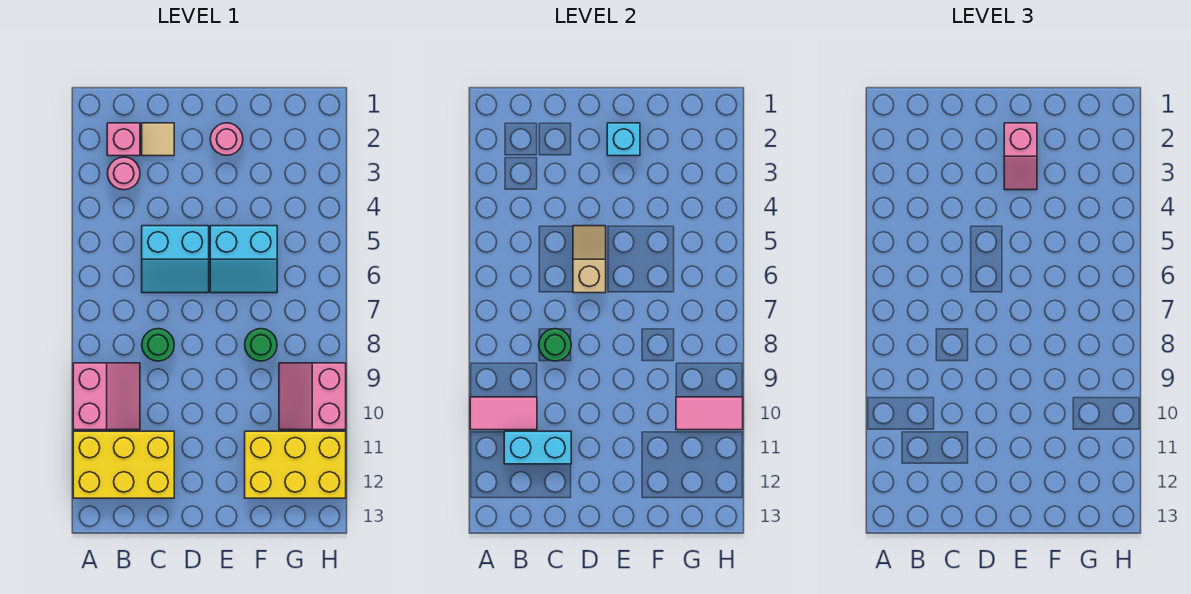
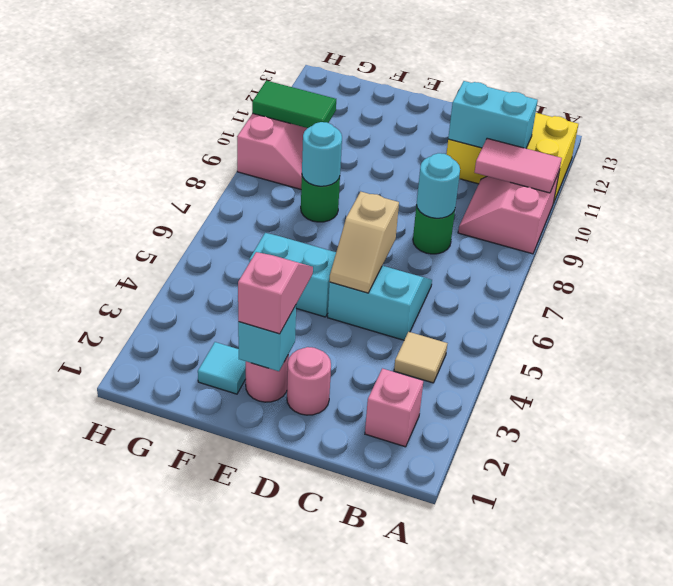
pink round brick B3 level 1 -> pink round brick D2 level 1
tan tile C2 level 1 -> tan tile B4 level 1
green round brick C8 level 2 -> cyan round brick C8 level 2
none -> cyan tile F2 level 1
none -> cyan round brick F8 level 2
yellow brick F11:H12 level 1 -> none
pink tile G10:H10 level 2 -> green tile G10:H10 level 2

